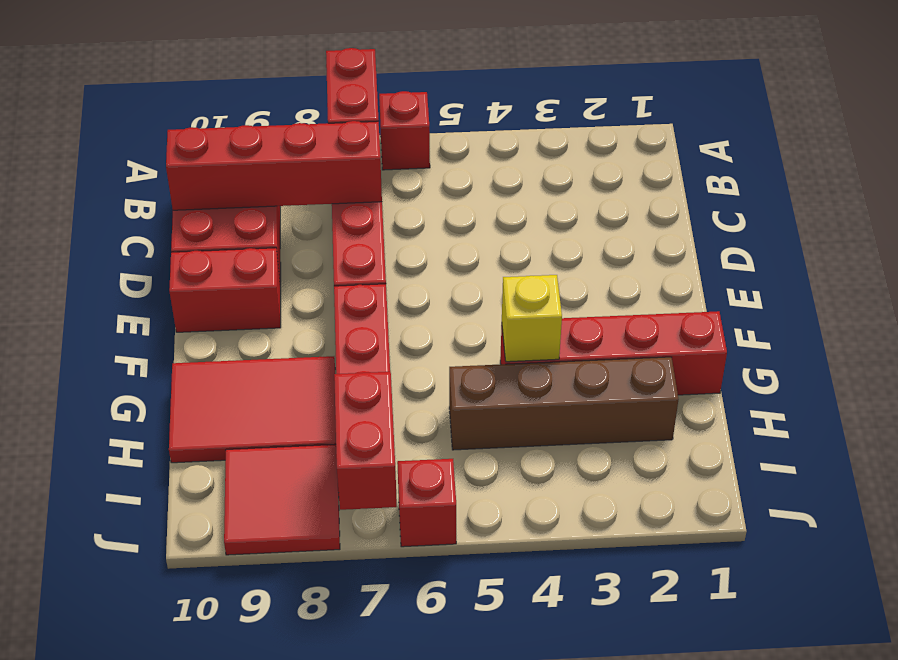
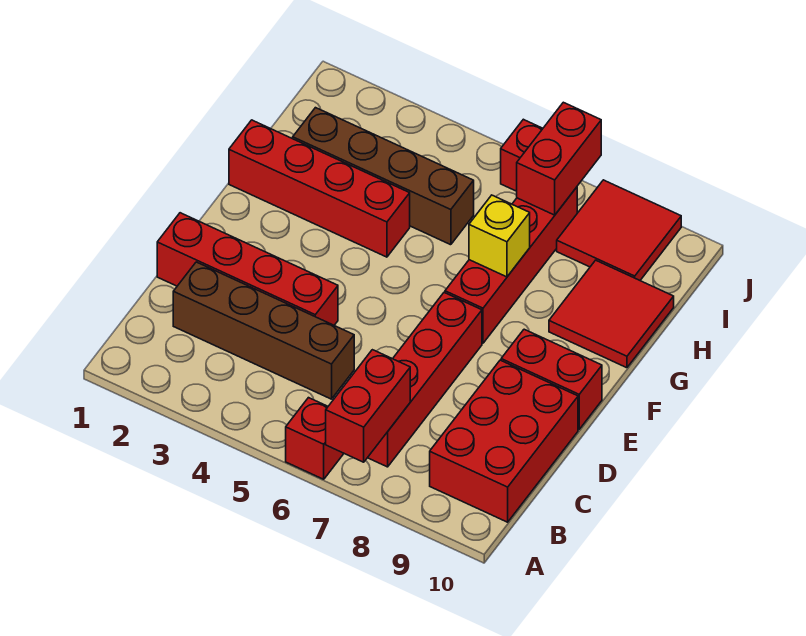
none -> brown brick C2:C5 level 1
red brick C7:C10 level 2 -> red brick D1:D4 level 1
yellow brick G4 level 2 -> yellow brick G7 level 2
red tile G8:H10 level 1 -> red tile G9:H10 level 1

